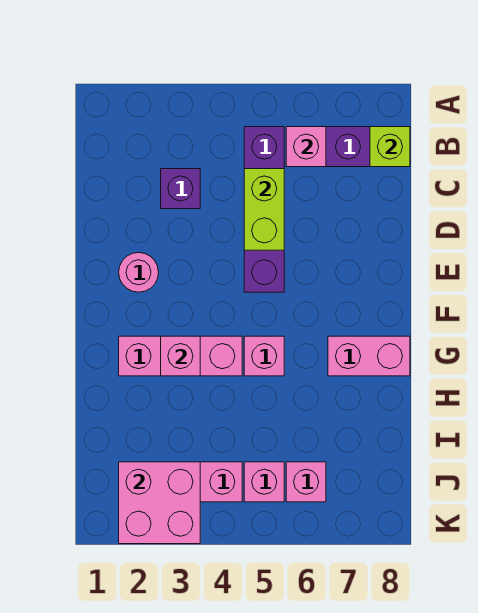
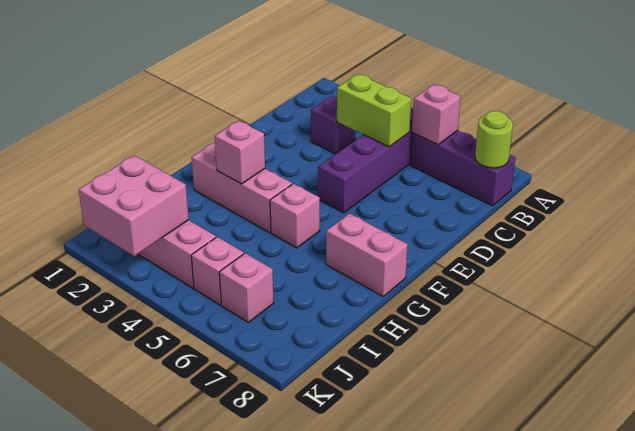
lime brick B8 level 2 -> lime round brick B8 level 2
lime brick C5:D5 level 2 -> lime brick C4:C5 level 2
pink round brick E2 level 1 -> none

